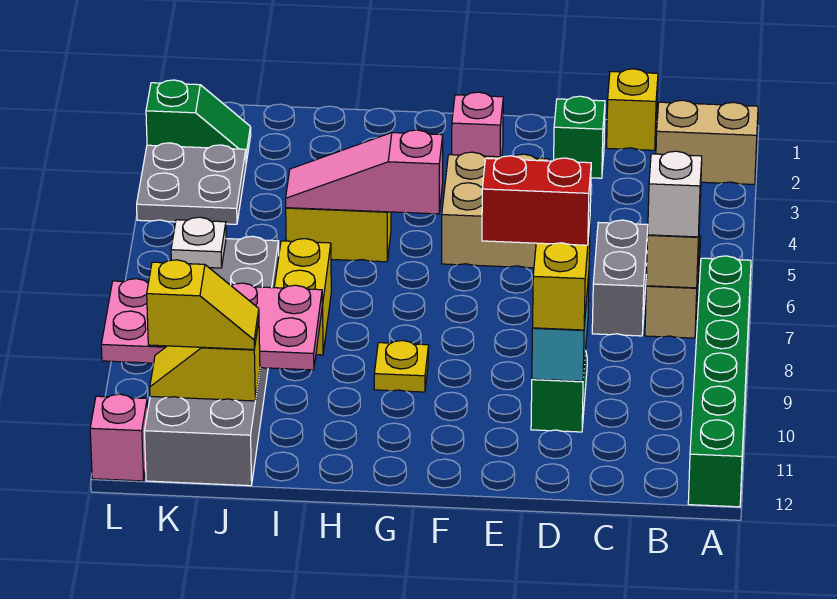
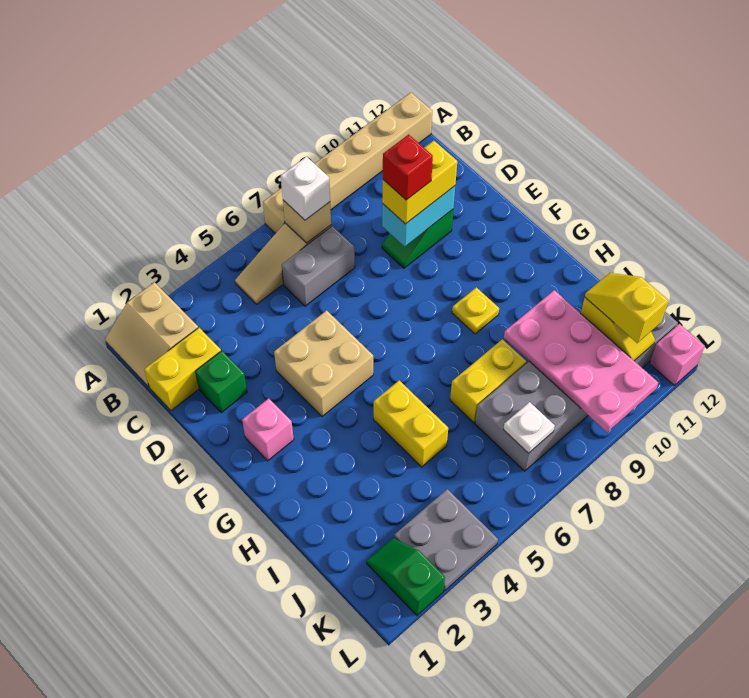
green brick A7:A12 level 1 -> tan brick A7:A12 level 1
yellow brick C1 level 1 -> yellow brick C1:C2 level 1
red brick D9:E9 level 4 -> red brick D9 level 4
pink slope G5:I5 level 2 top G -> none

